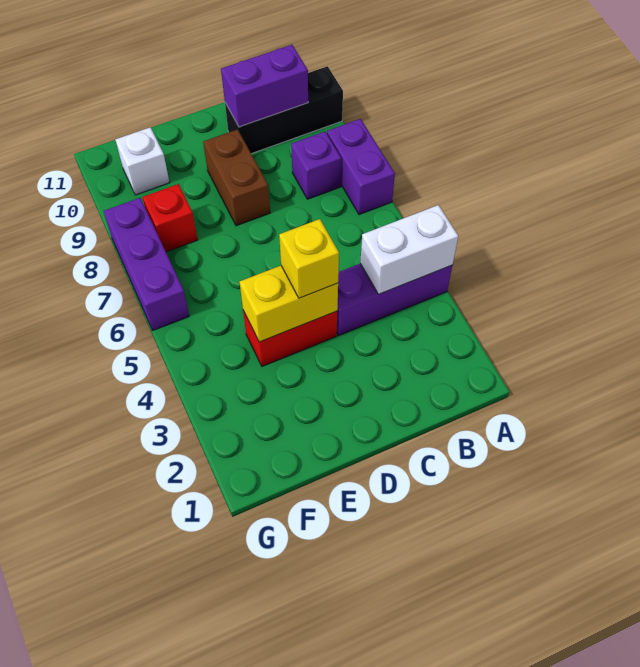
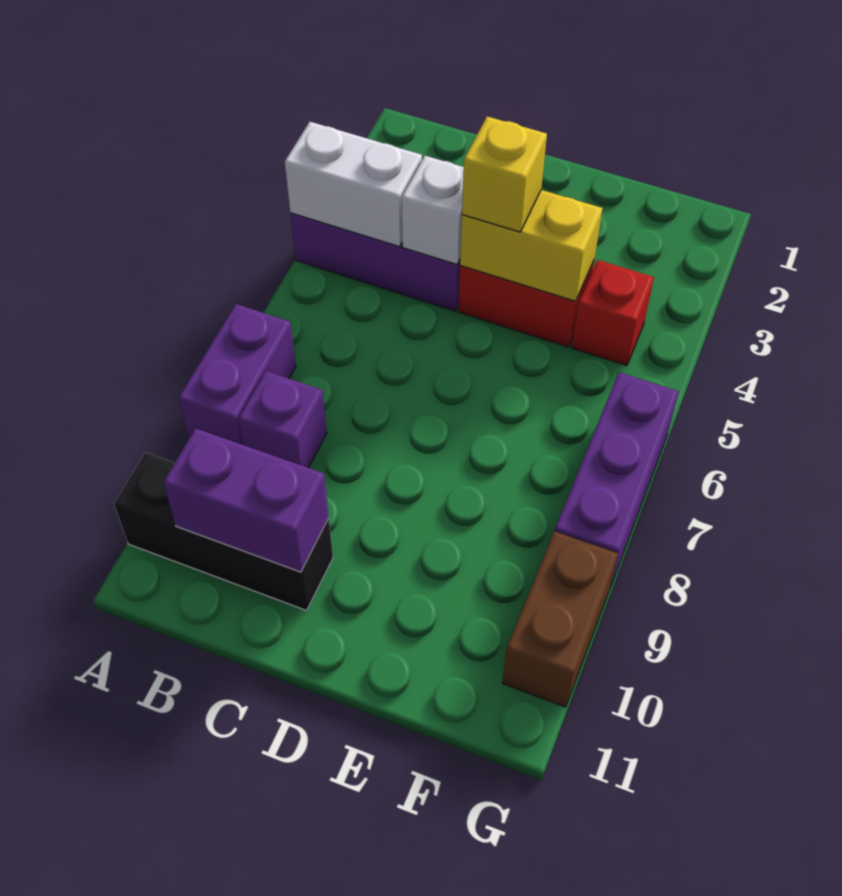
brown brick D8:D9 level 1 -> brown brick G9:G10 level 1
red brick F8 level 1 -> red brick F4 level 1
white brick F10 level 1 -> white brick C4 level 2

